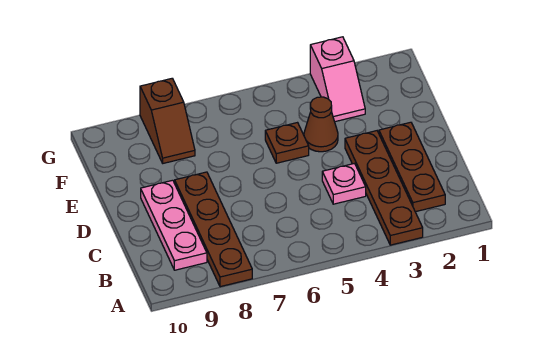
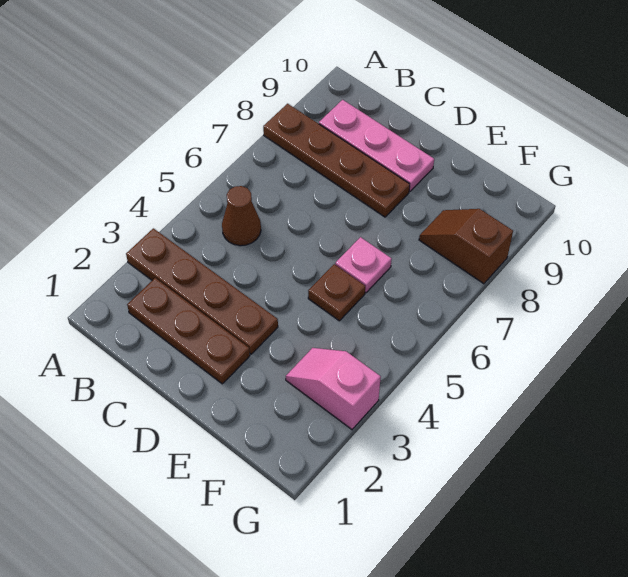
pink plate C4 level 1 -> pink plate E6 level 1
brown cone E4 level 1 -> brown cone B5 level 1

